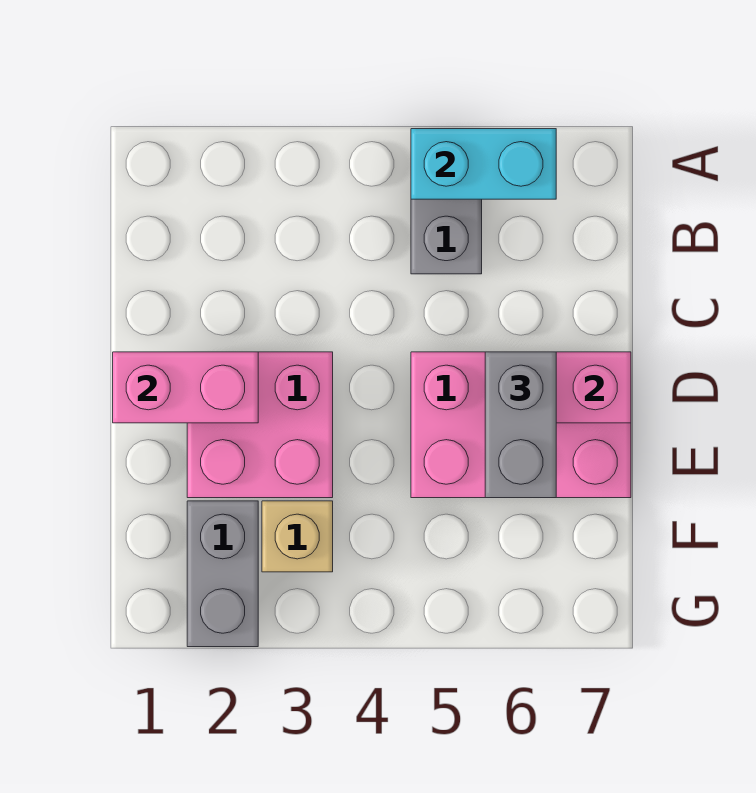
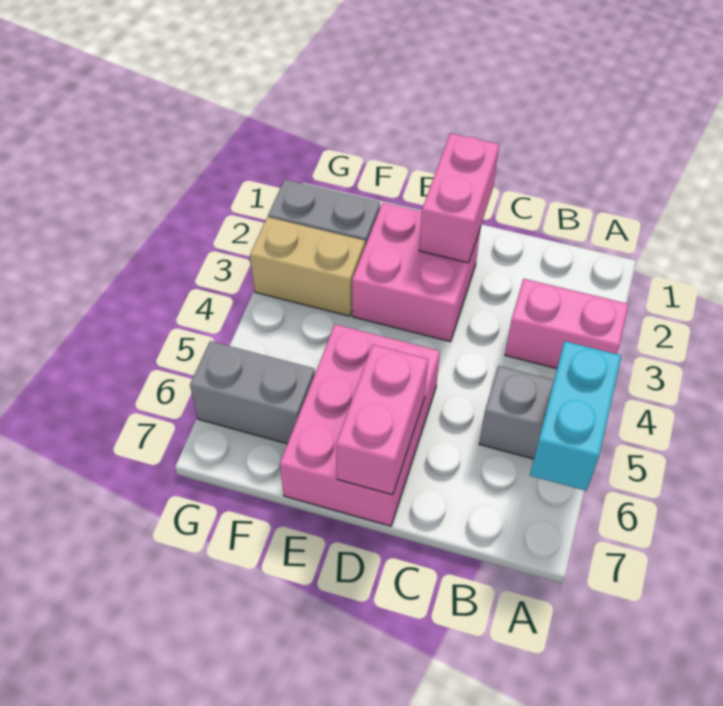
none -> pink brick A3:B3 level 1
grey brick D6:E6 level 3 -> grey brick F6:G6 level 1
tan brick F3 level 1 -> tan brick F3:G3 level 1

